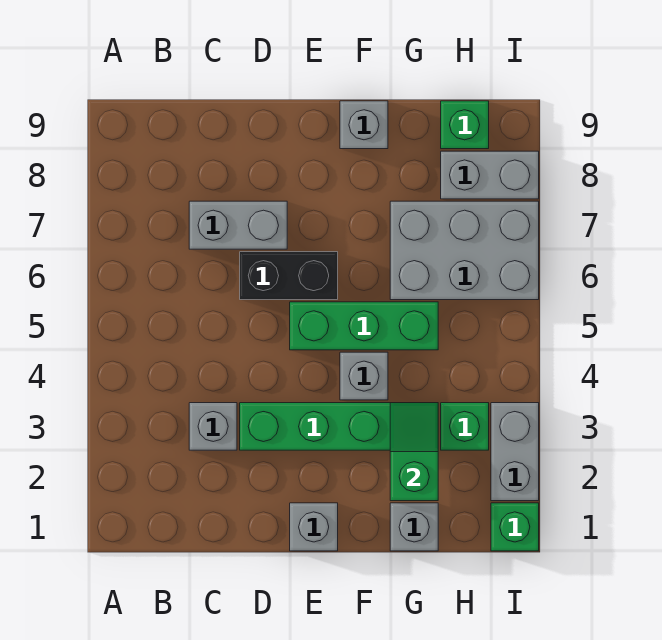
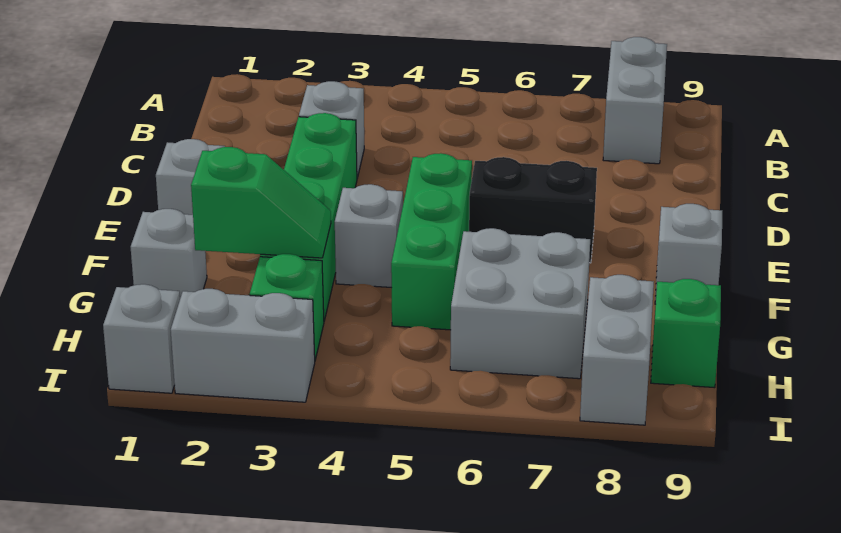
grey brick C7:D7 level 1 -> grey brick A8:B8 level 1
black brick D6:E6 level 1 -> black brick E6:E7 level 1
grey brick G6:I7 level 1 -> grey brick G6:H7 level 1
green brick I1 level 1 -> grey brick I1 level 1

